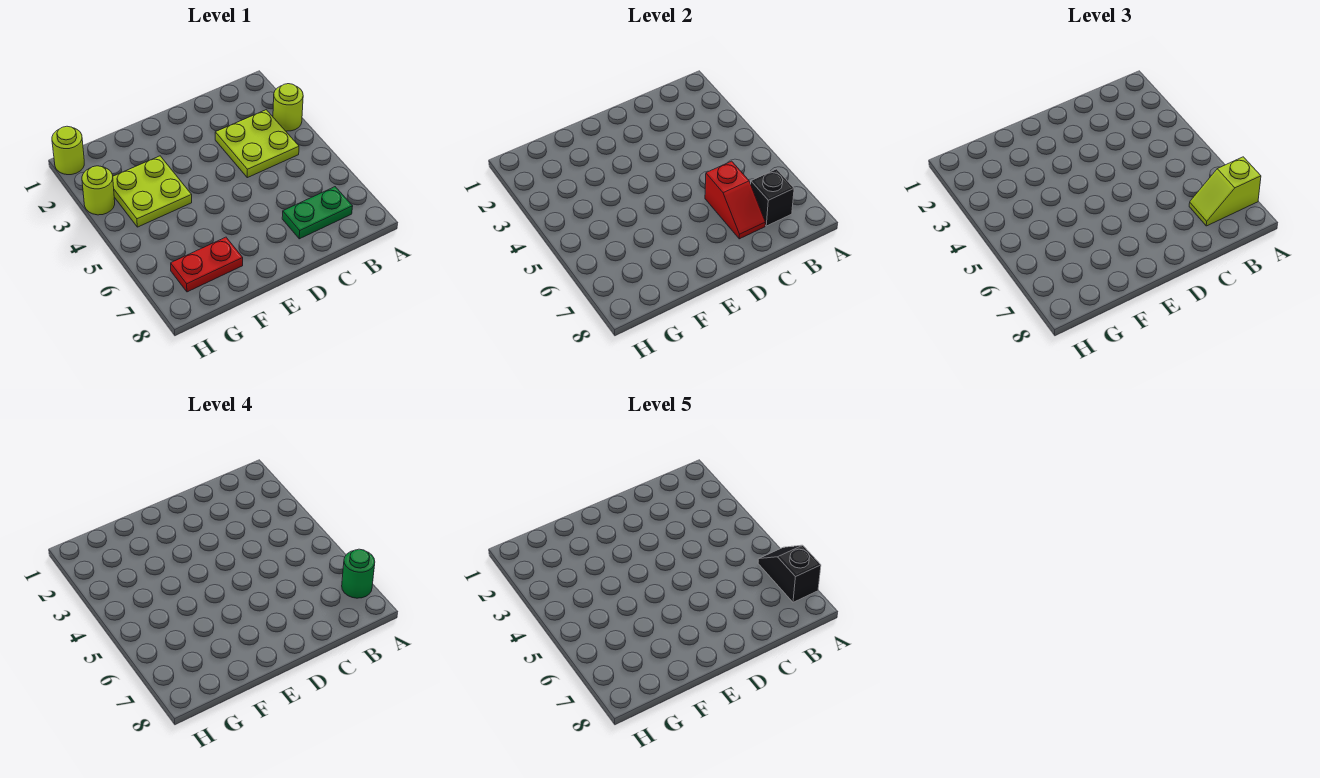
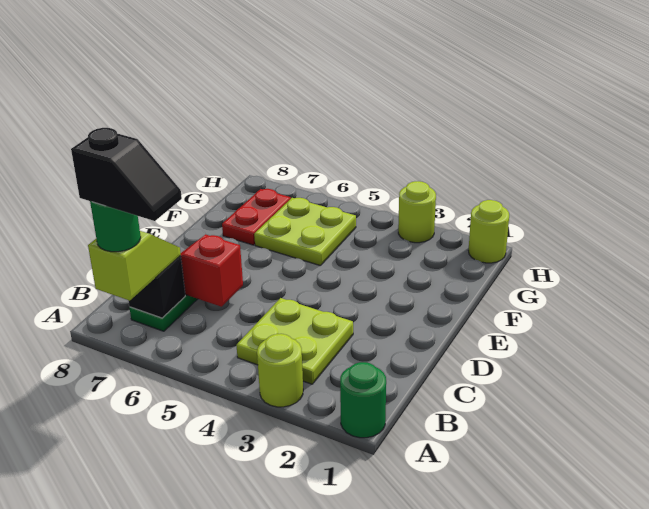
none -> green round brick A1 level 1
lime plate F3:G4 level 1 -> lime plate F5:G6 level 1

